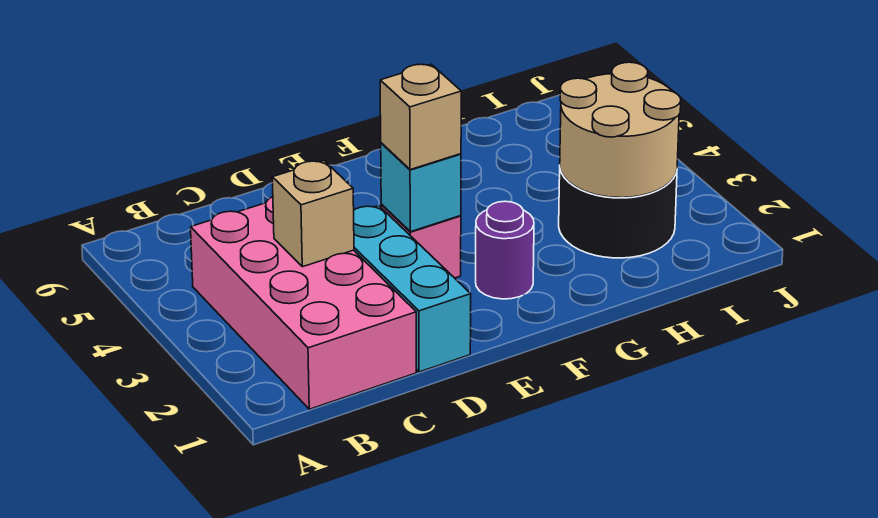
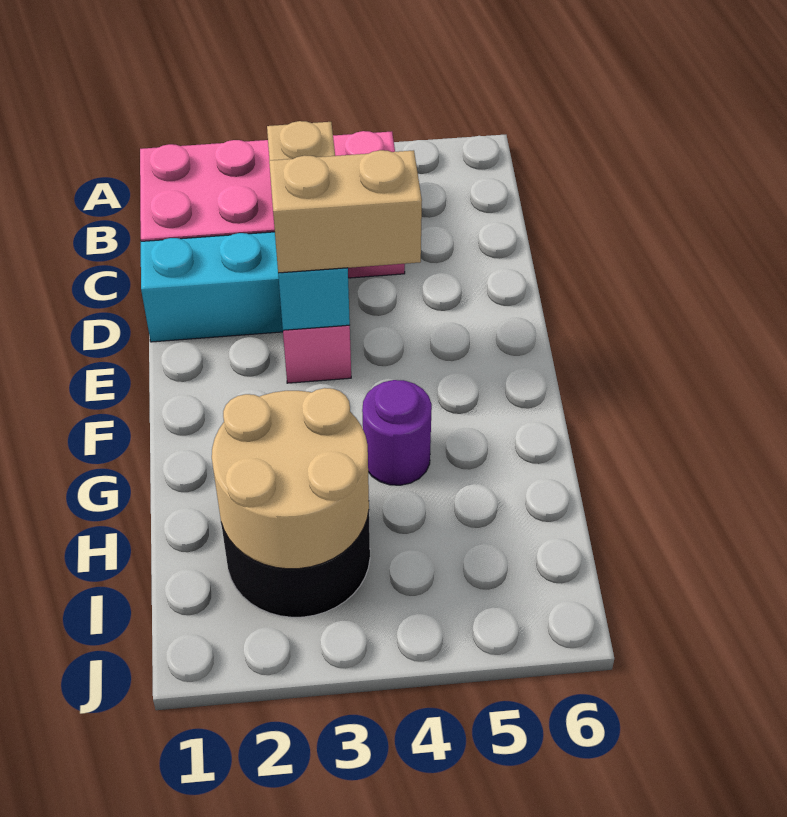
tan brick E3 level 3 -> tan brick E3:E4 level 3
purple round brick F2 level 1 -> purple round brick G4 level 1

